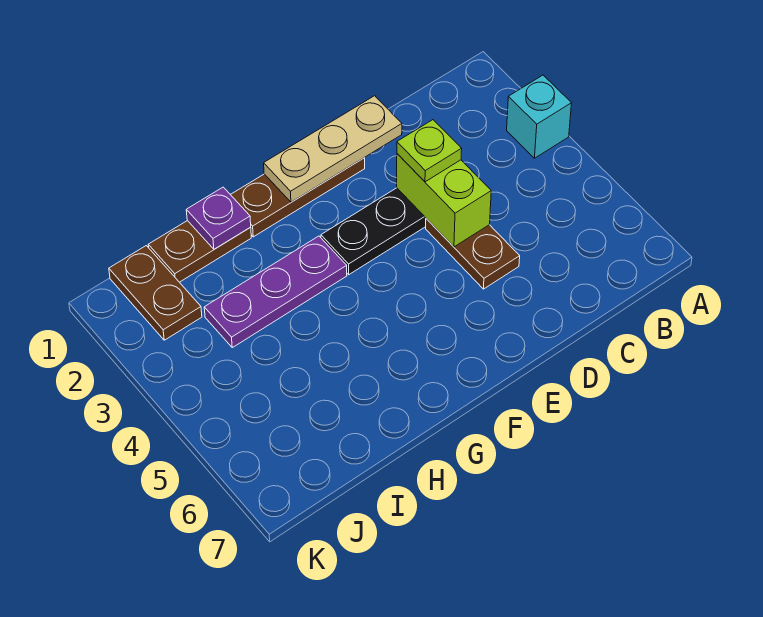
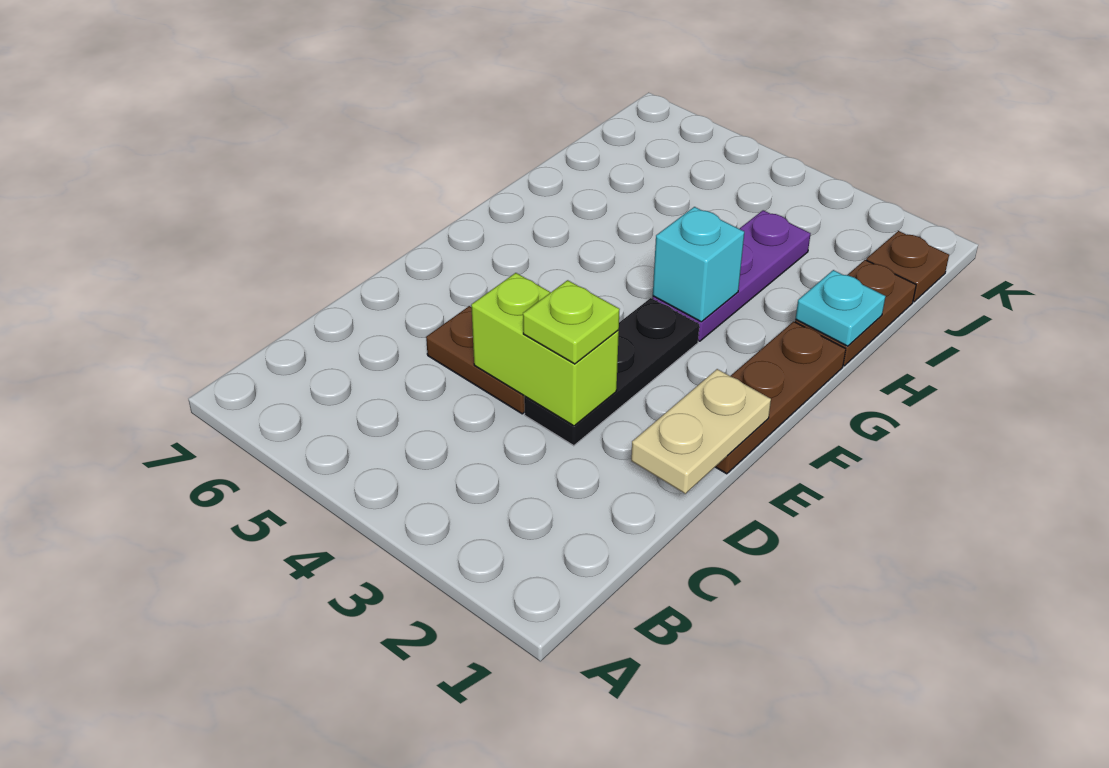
cyan brick A3 level 1 -> cyan brick G3 level 2
tan plate D1:F1 level 2 -> tan plate D1:E1 level 2
purple plate H1 level 2 -> cyan plate H1 level 2
brown plate J1:J2 level 1 -> brown plate J1 level 1

